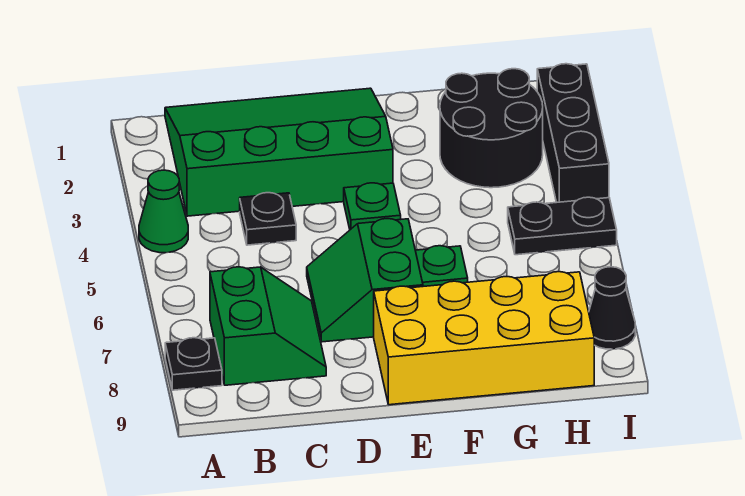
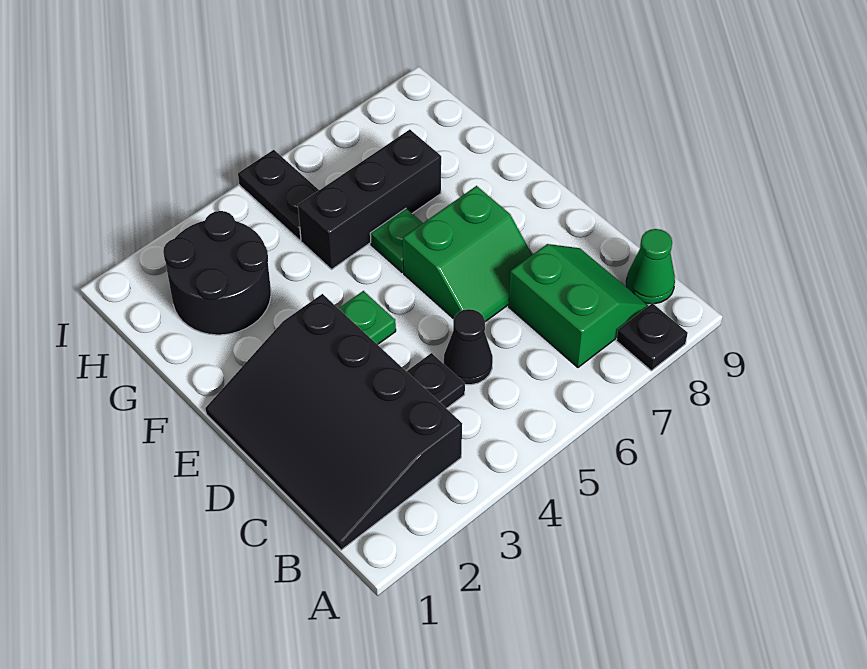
green cone A4 level 1 -> green cone B9 level 1
green slope B1:E3 level 1 top 3 -> black slope B1:E3 level 1 top 3
green slope B7:C8 level 1 top B -> green slope B7:C8 level 1 top 7
yellow brick E8:H9 level 1 -> none
black brick I2:I4 level 1 -> black brick G5:G7 level 1
black cone I8 level 1 -> black cone C5 level 1

